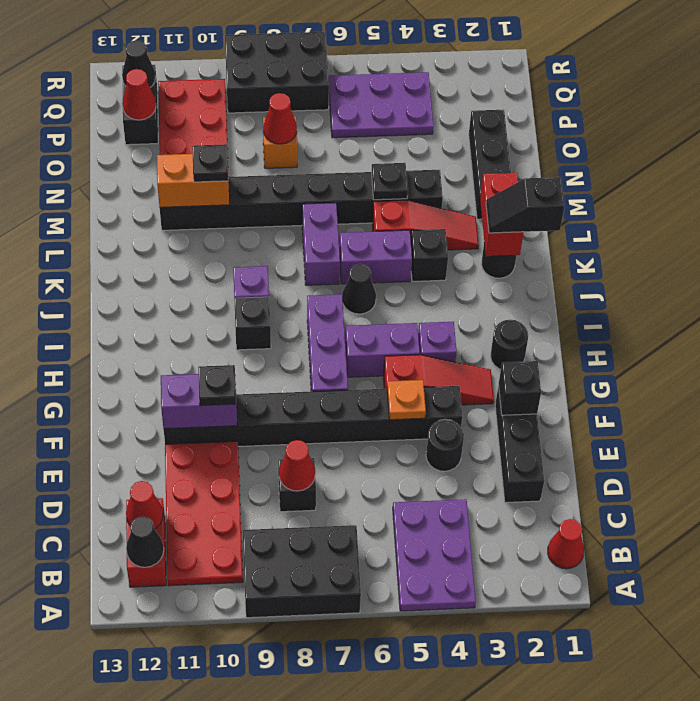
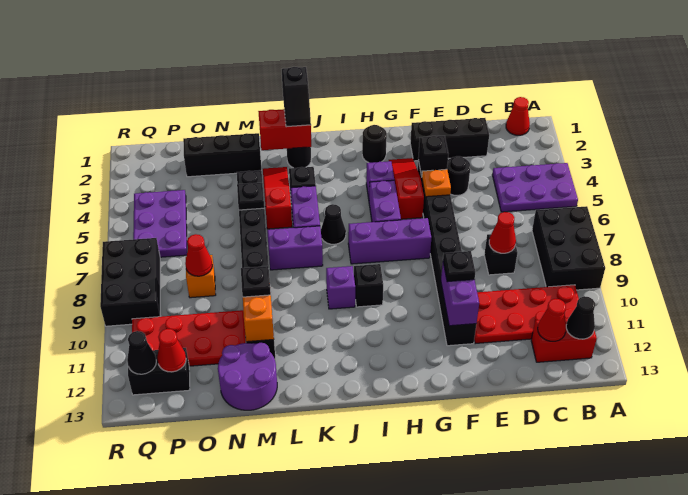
black brick F2 level 2 -> black brick F4 level 2
none -> purple round brick M12:N13 level 1

